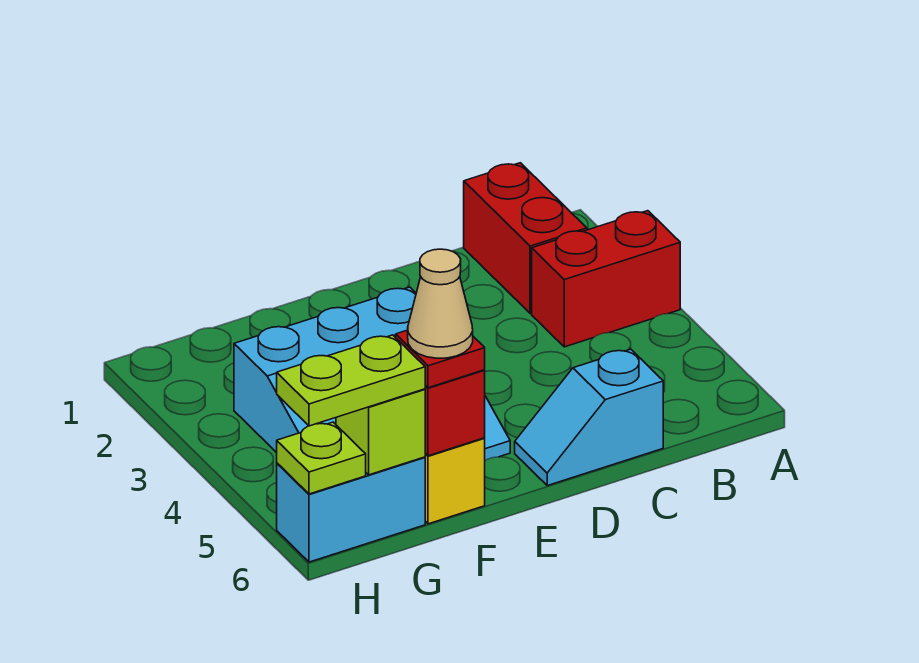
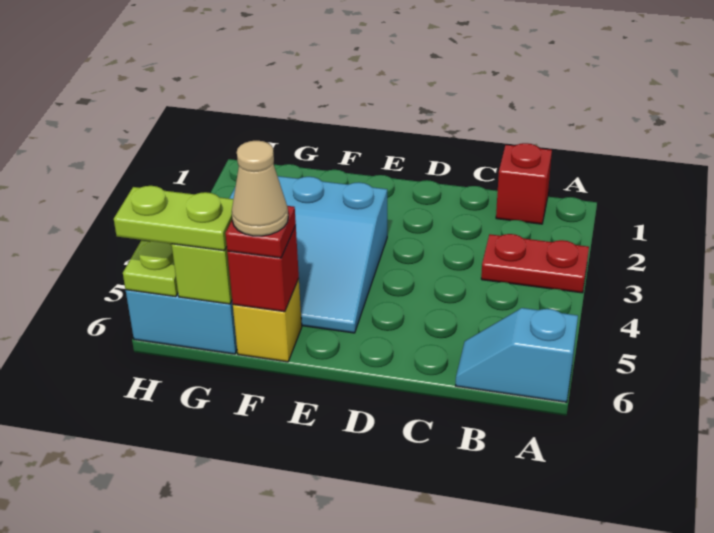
red brick A3:B3 level 1 -> red plate A3:B3 level 1
red brick B1:B2 level 1 -> red brick B1 level 1
cyan slope C6:D6 level 1 top C -> cyan slope A6:B6 level 1 top A

